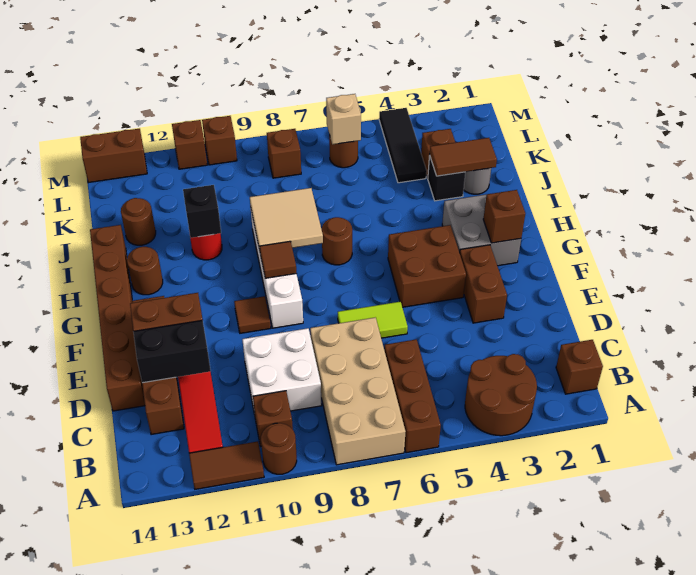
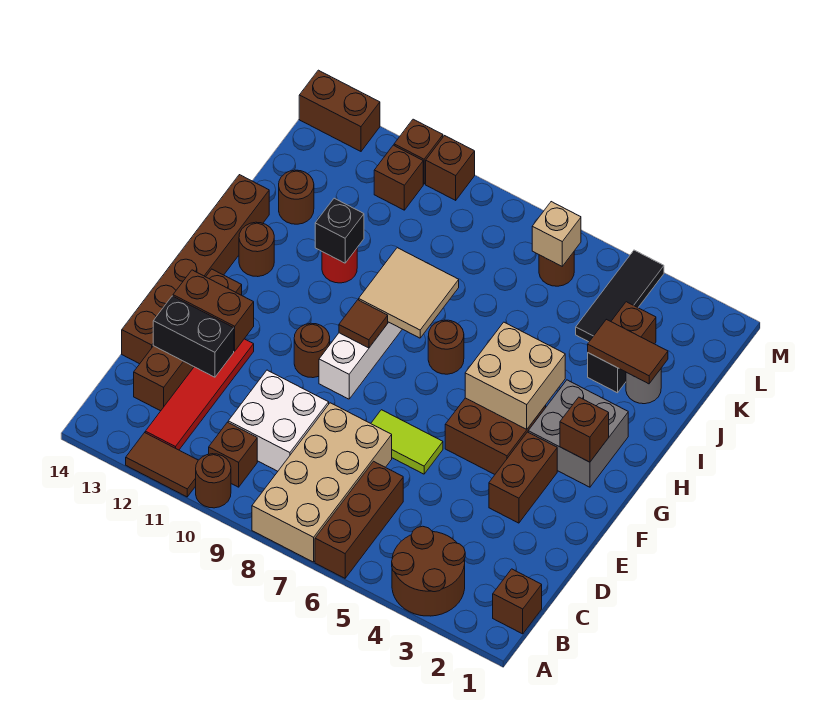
brown tile F10 level 1 -> brown round brick F10 level 1
none -> tan brick G4:H5 level 2
brown brick L8 level 1 -> brown brick L11 level 1

